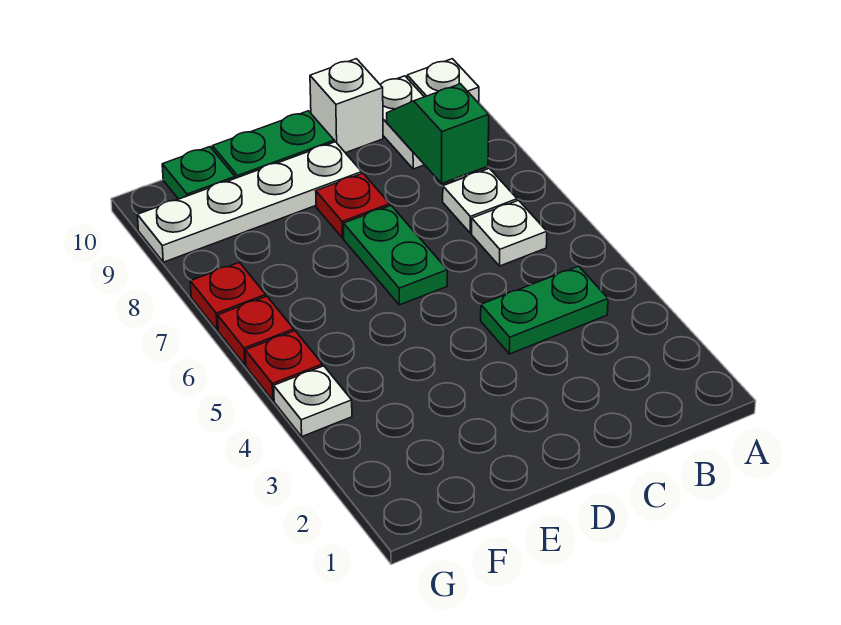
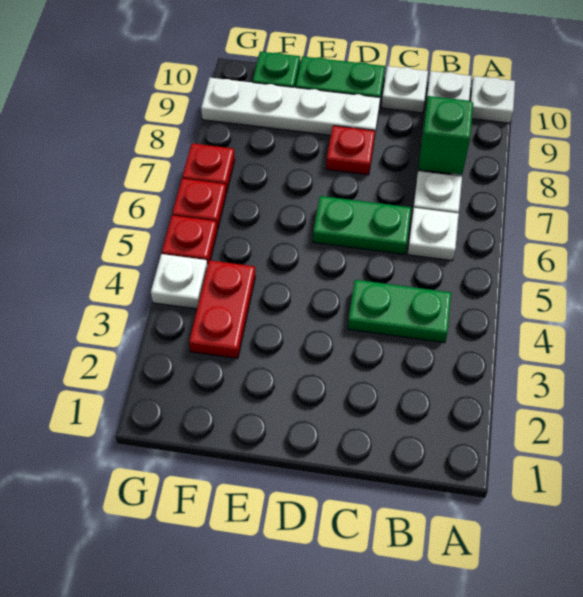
white brick C10 level 1 -> white plate C10 level 1
green plate D6:D7 level 1 -> green plate C6:D6 level 1
none -> red plate F3:F4 level 1

